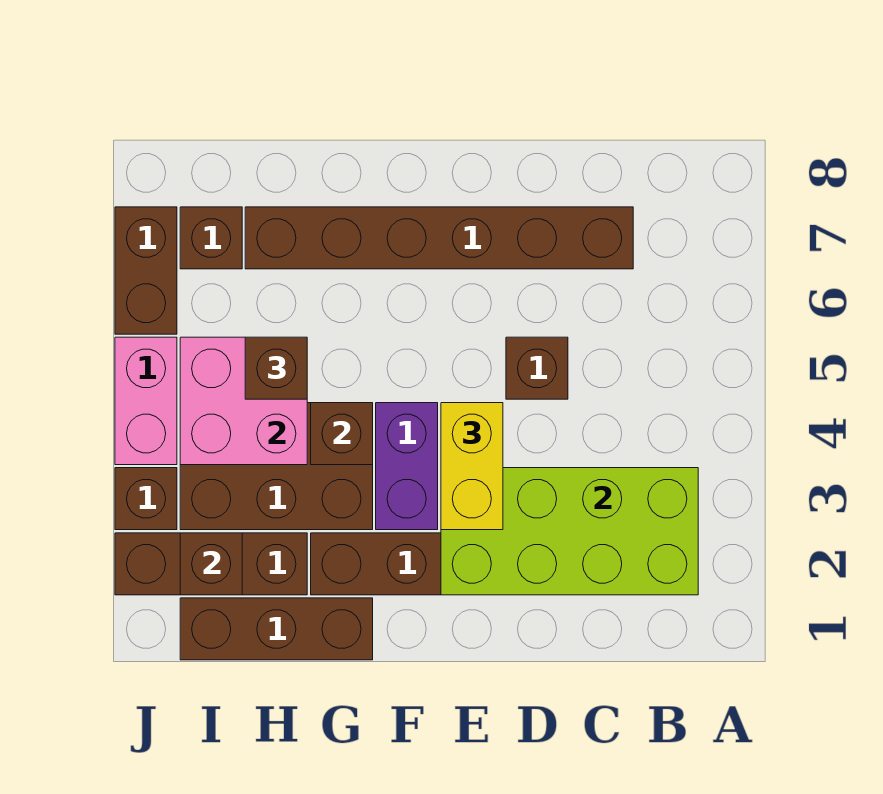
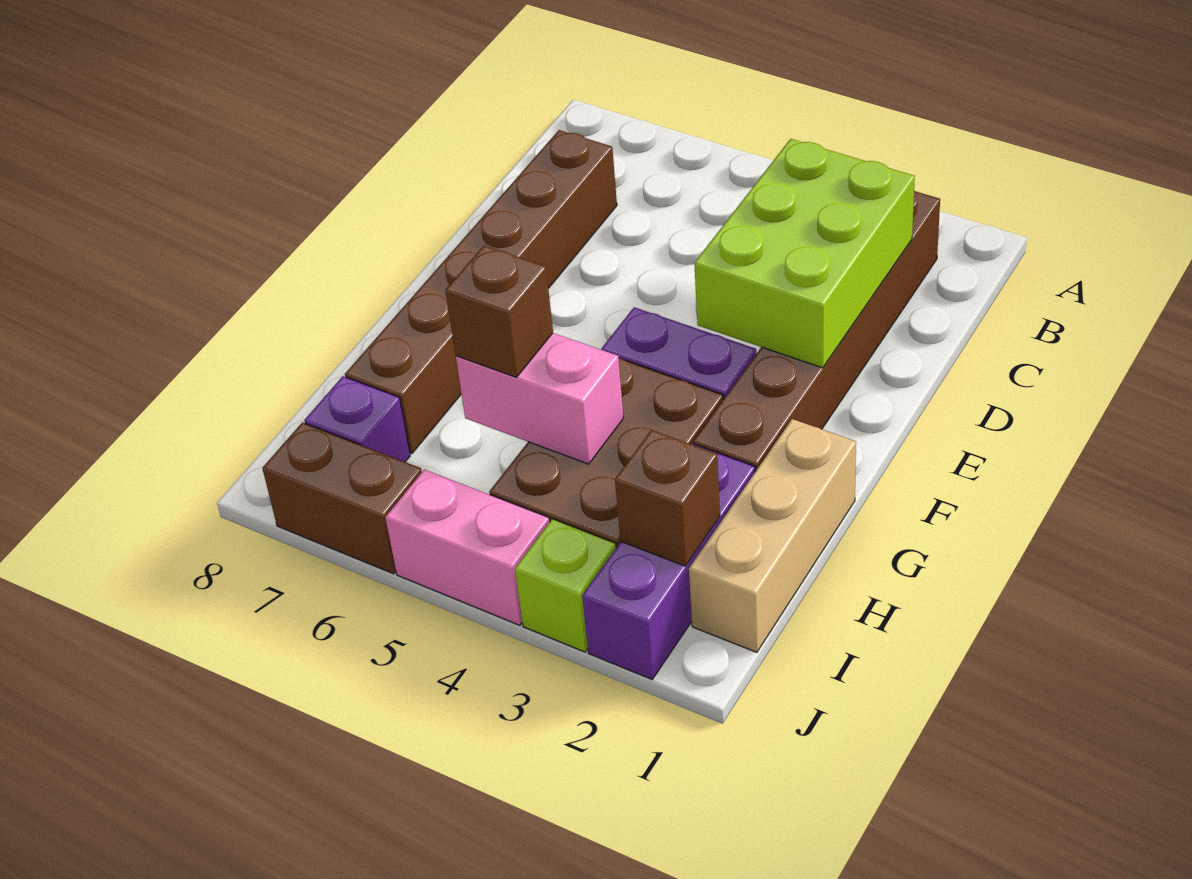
lime brick B2:E3 level 2 -> lime brick C2:E3 level 2
brown brick D5 level 1 -> none
yellow brick E3:E4 level 3 -> none
brown brick G1:I1 level 1 -> tan brick G1:I1 level 1
brown brick G4 level 2 -> none
brown brick H2:J2 level 1 -> purple brick H2:J2 level 1
pink brick H4:I5 level 2 -> pink brick H4:H5 level 2
brown brick I7 level 1 -> purple brick I7 level 1
brown brick J3 level 1 -> lime brick J3 level 1

